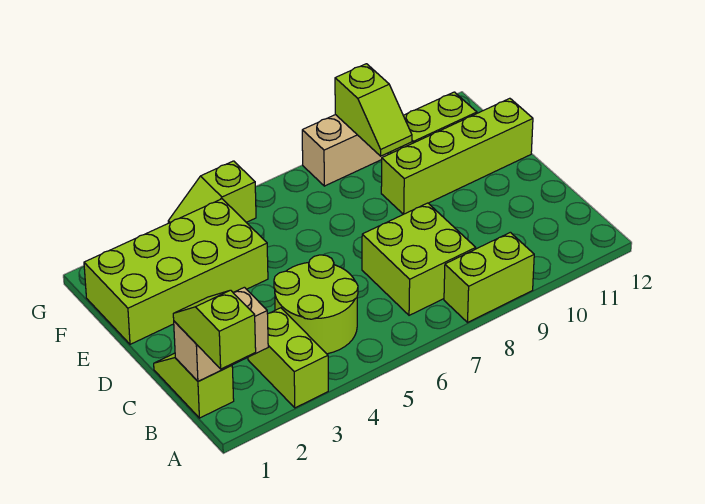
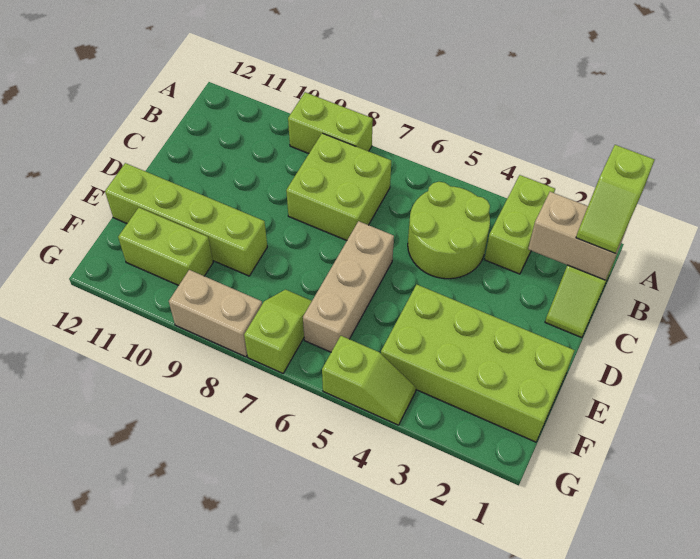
none -> tan brick D6:F6 level 1
lime slope F9:G9 level 2 top G -> lime slope F7:G7 level 1 top G

